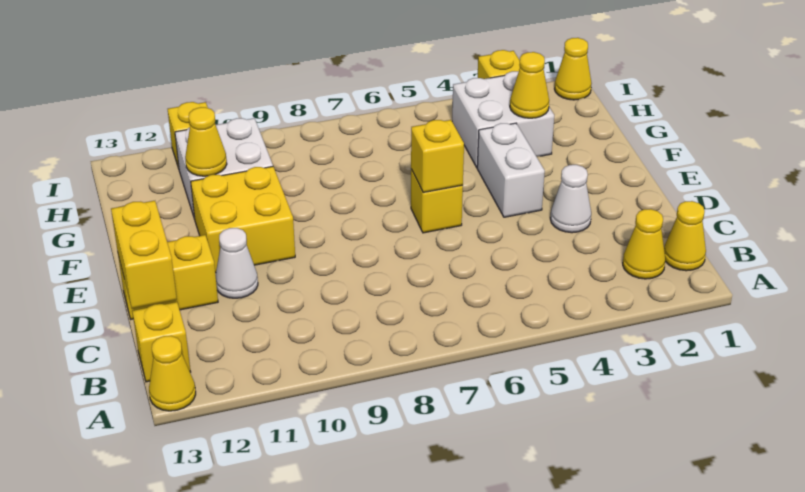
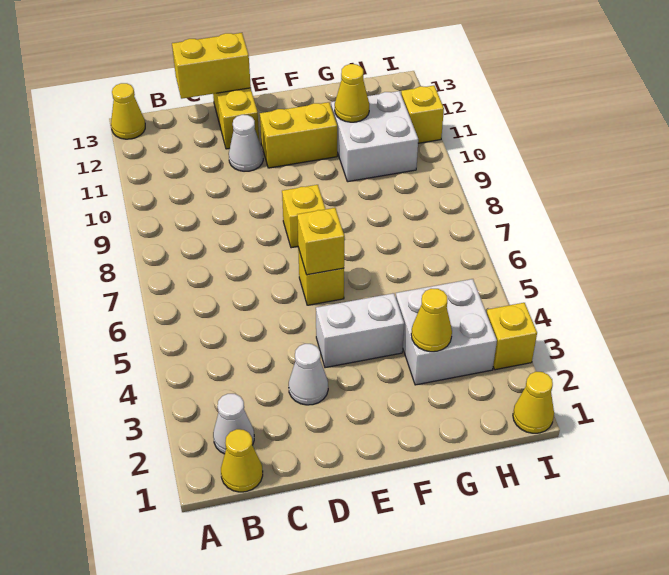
yellow cone B2 level 1 -> white cone B2 level 1
yellow brick B13 level 1 -> yellow brick E8 level 1
yellow brick E10:F11 level 1 -> yellow brick E11:F11 level 1

